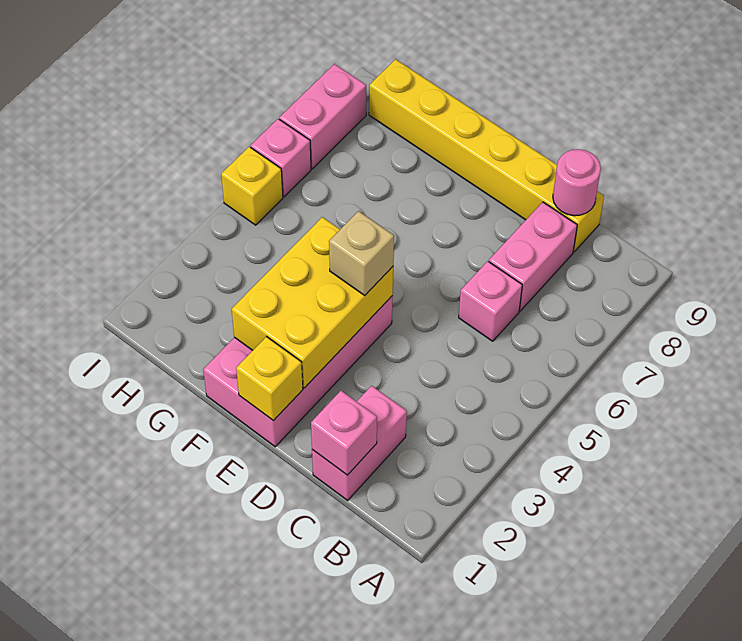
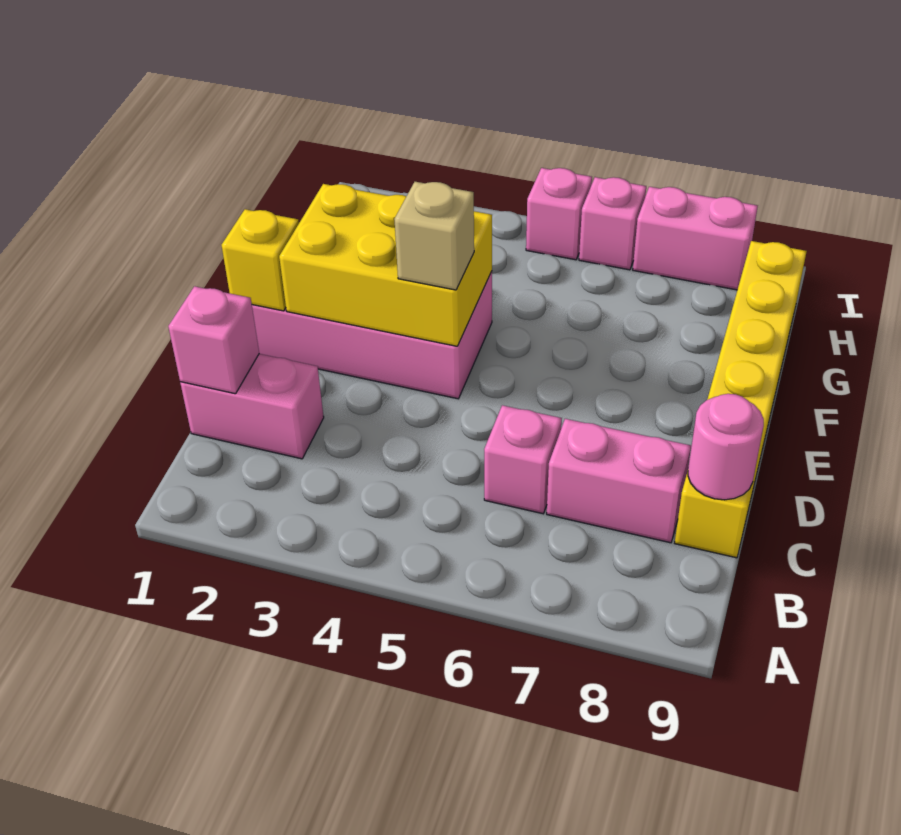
yellow brick I5 level 1 -> pink brick I5 level 1

